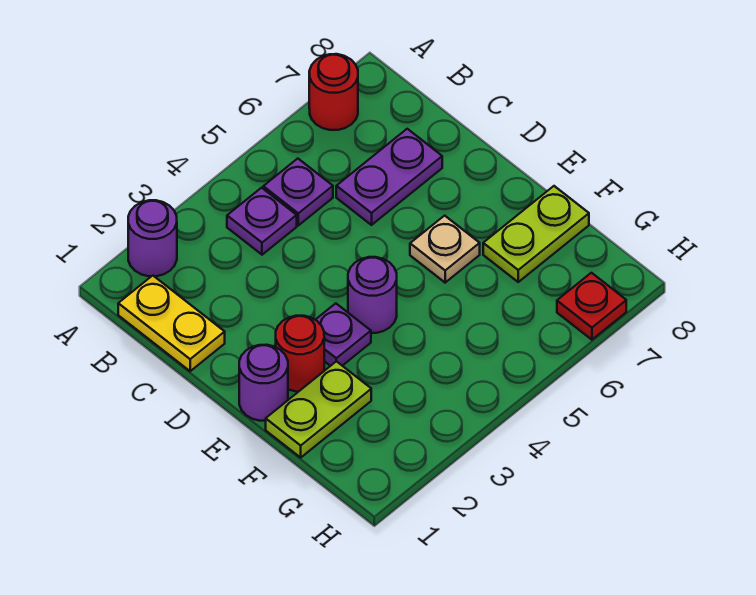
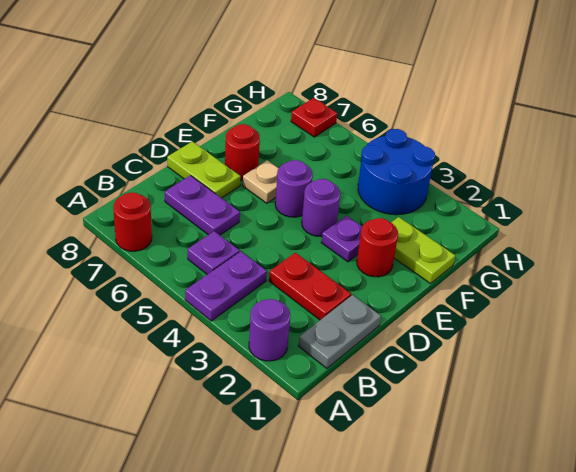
yellow plate B1:C1 level 1 -> grey plate B1:C1 level 1
purple plate B4 level 1 -> purple plate A4:B4 level 1
none -> red plate C2:C3 level 1
purple round brick E1 level 1 -> purple round brick E5 level 1
none -> red round brick E7 level 1
lime plate F7:F8 level 1 -> lime plate D7:D8 level 1
none -> blue round brick G3:H4 level 1

